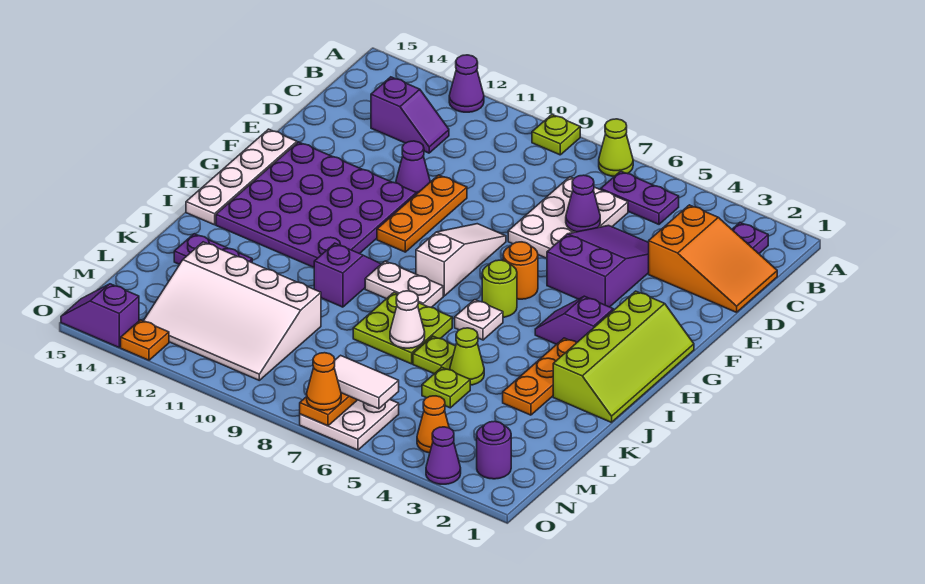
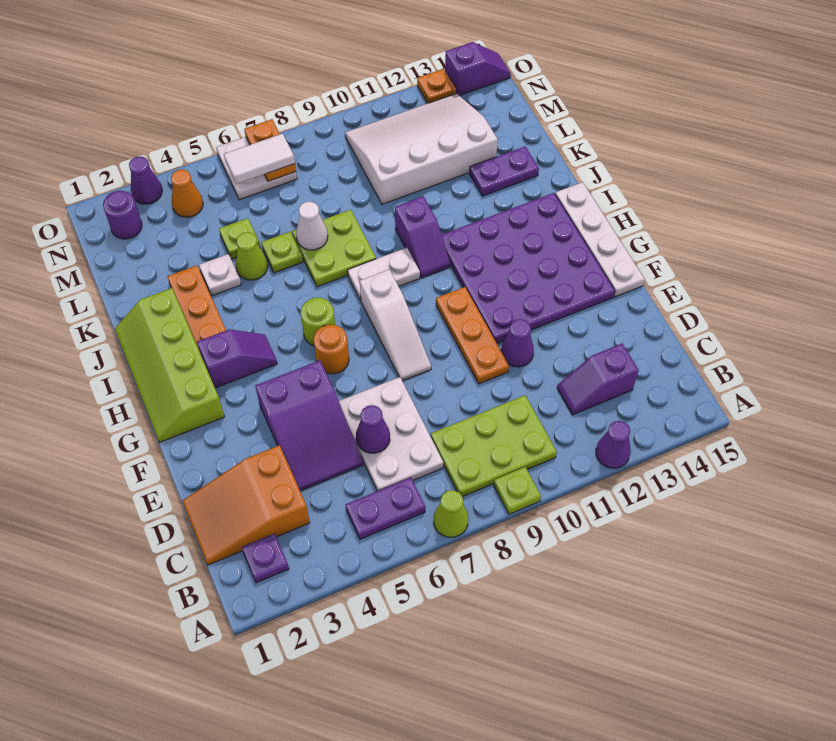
none -> lime plate B8:C10 level 1
white plate I6 level 1 -> white plate K4 level 1
orange cone O7 level 3 -> none

